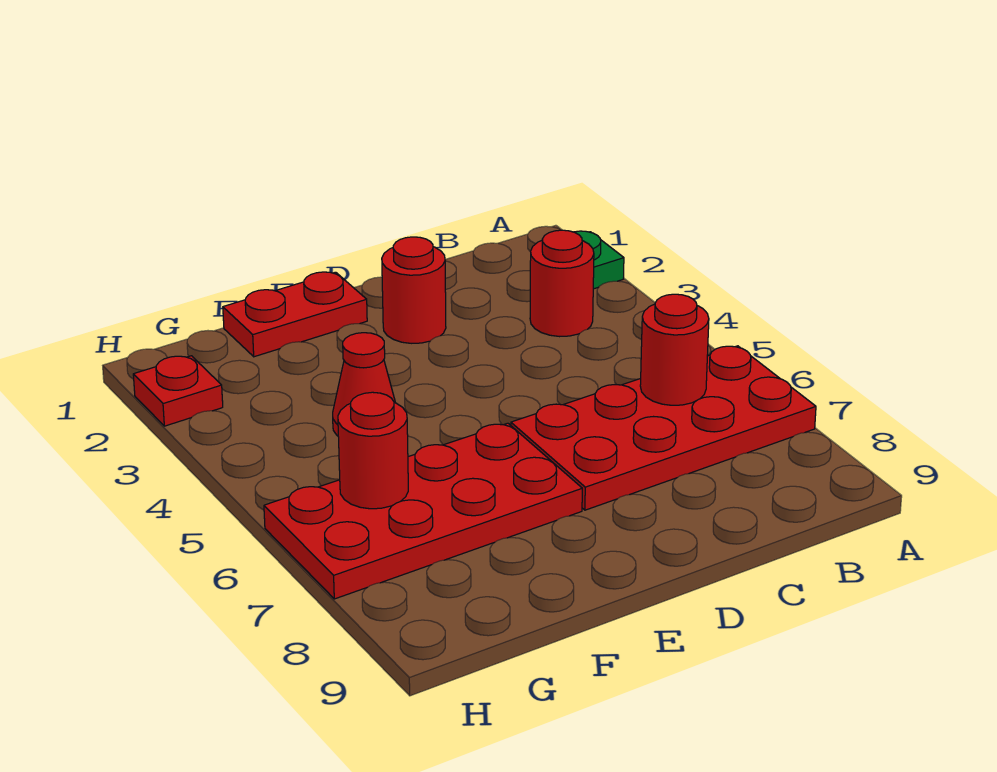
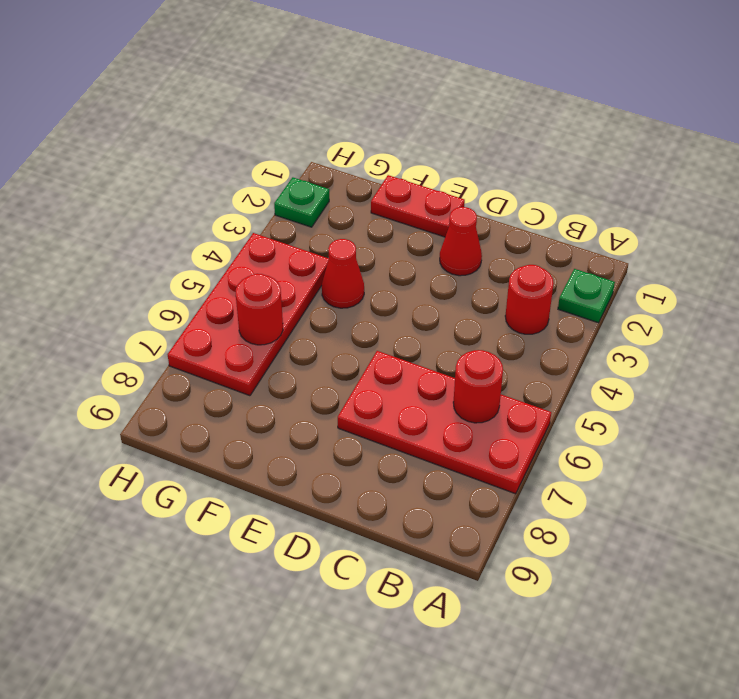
red round brick D2 level 1 -> red cone D2 level 1
red plate E6:H7 level 1 -> red plate G4:H7 level 1
red plate H2 level 1 -> green plate H2 level 1

